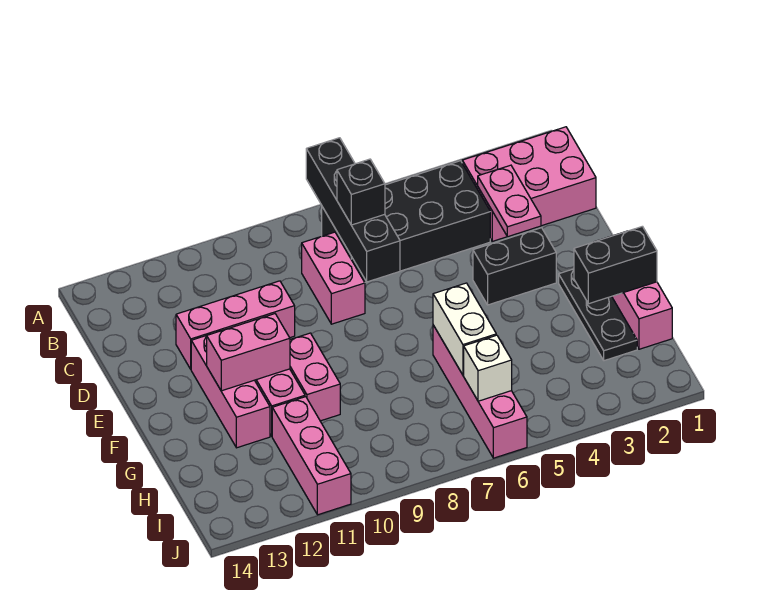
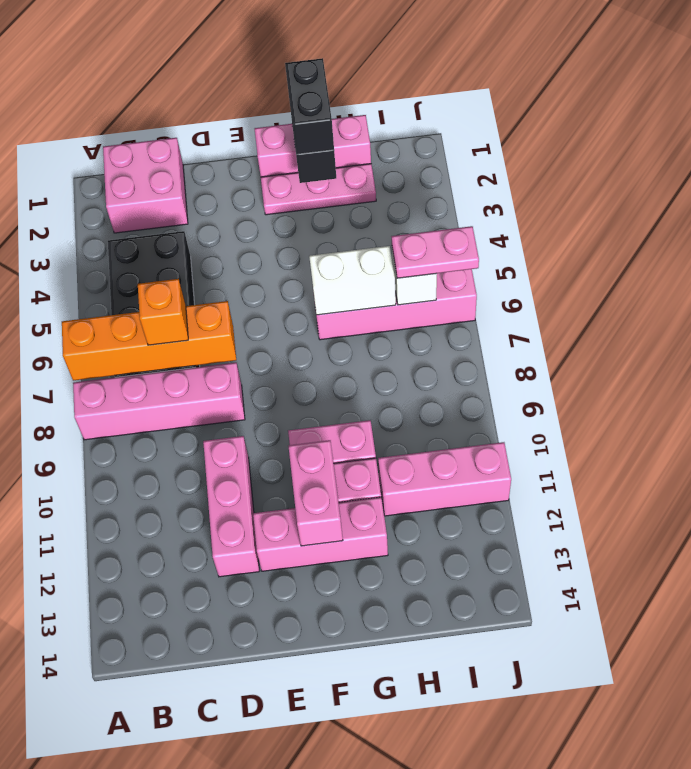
black brick A7:D7 level 2 -> orange brick A7:D7 level 2
pink brick B1:C3 level 1 -> pink brick B1:C2 level 1
pink plate C3:D3 level 2 -> pink plate I6:J6 level 3
black brick C7 level 3 -> orange brick C7 level 3
pink brick C8:D8 level 1 -> pink brick A8:D8 level 1
black brick E3:E4 level 1 -> black brick G1:G2 level 3
black plate F2:H2 level 1 -> pink plate F2:H2 level 1

